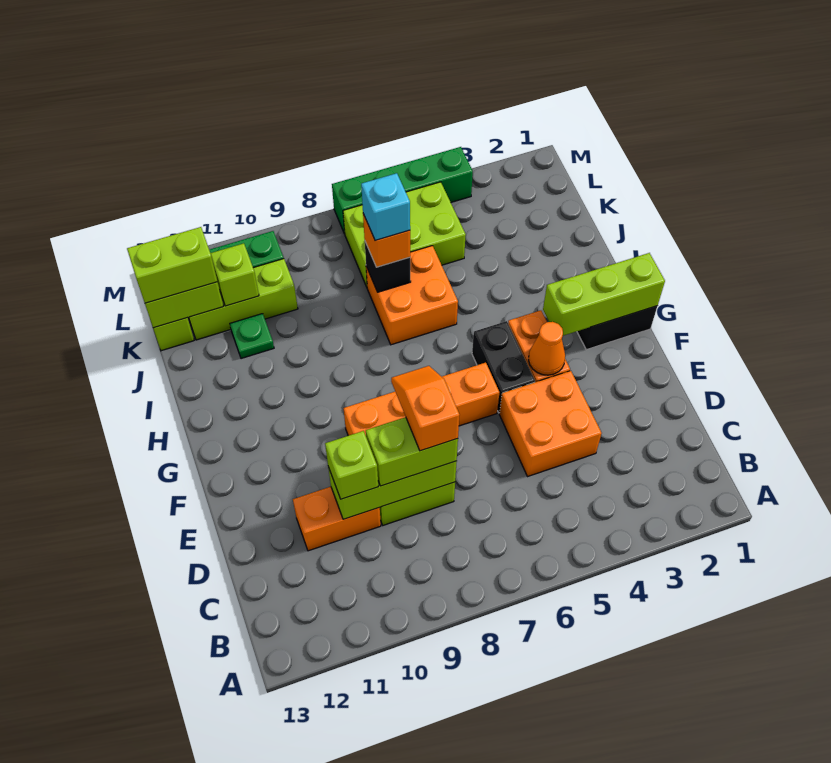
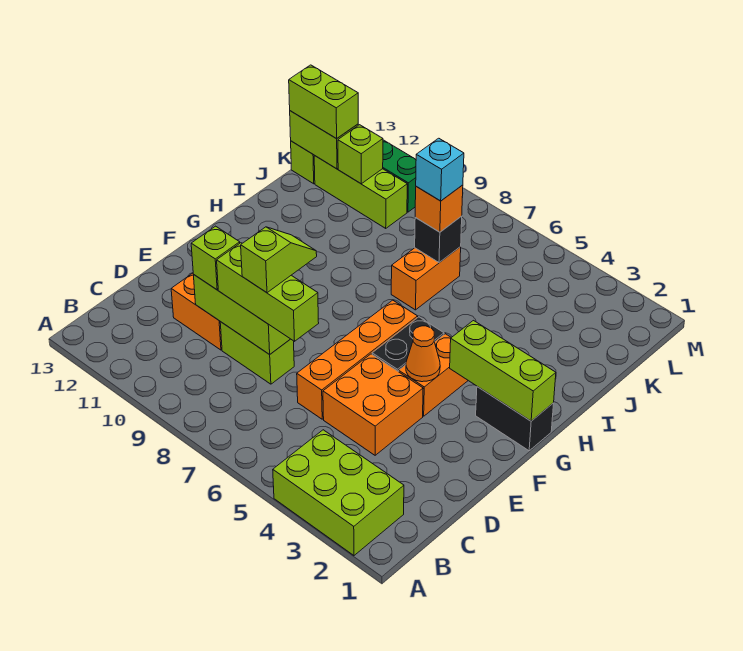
lime brick D8:D9 level 3 -> lime brick D7:D9 level 3
orange slope D8:E8 level 4 top D -> lime slope D8:E8 level 4 top D
orange brick F6:F9 level 1 -> orange brick D6:G6 level 1
orange brick I6:J7 level 1 -> orange brick I7:J7 level 1
green plate J11 level 1 -> none
lime brick K5:L7 level 1 -> lime brick A2:B4 level 1
green brick M4:M7 level 1 -> none

